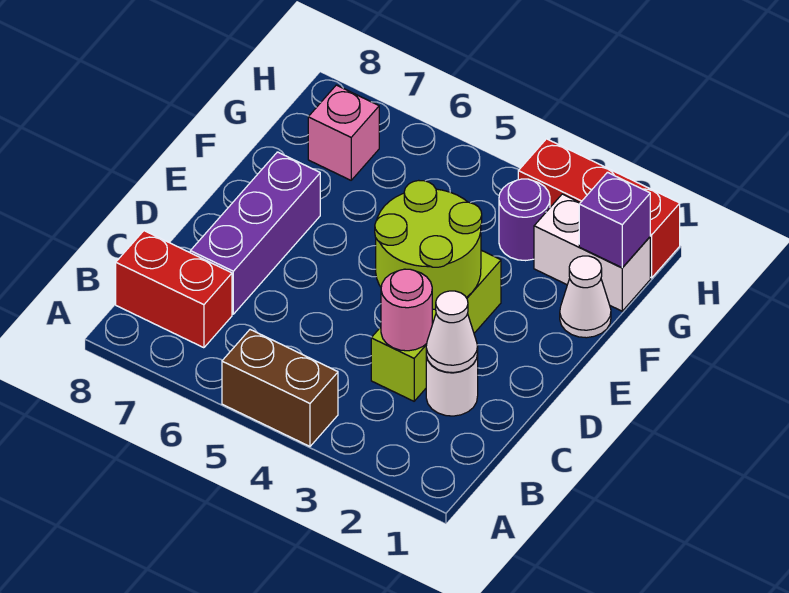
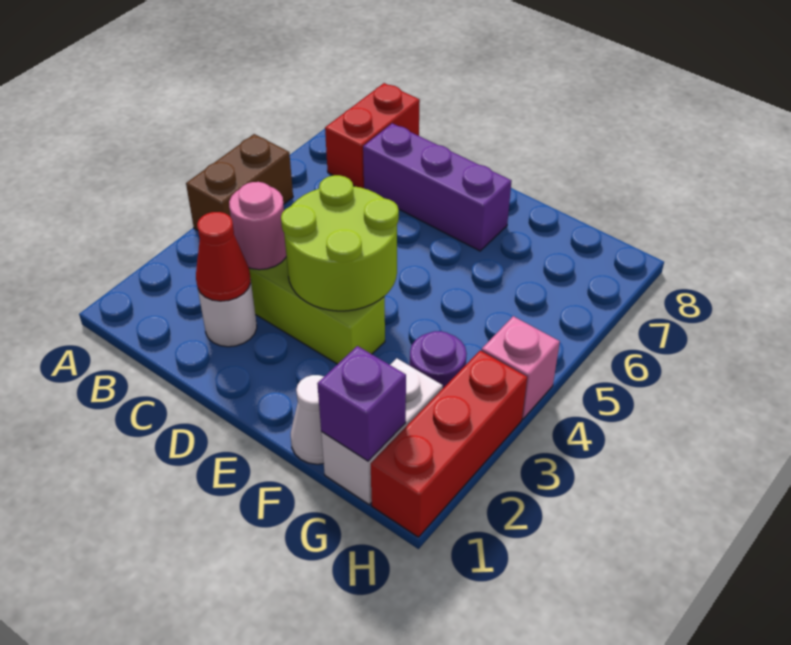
white cone C2 level 2 -> red cone C2 level 2
pink brick G7 level 1 -> pink brick H4 level 1

